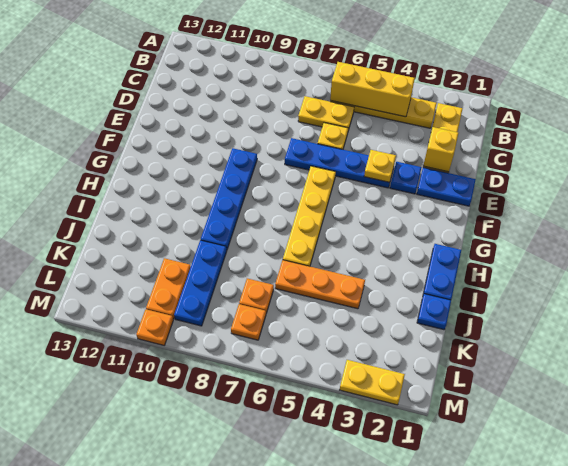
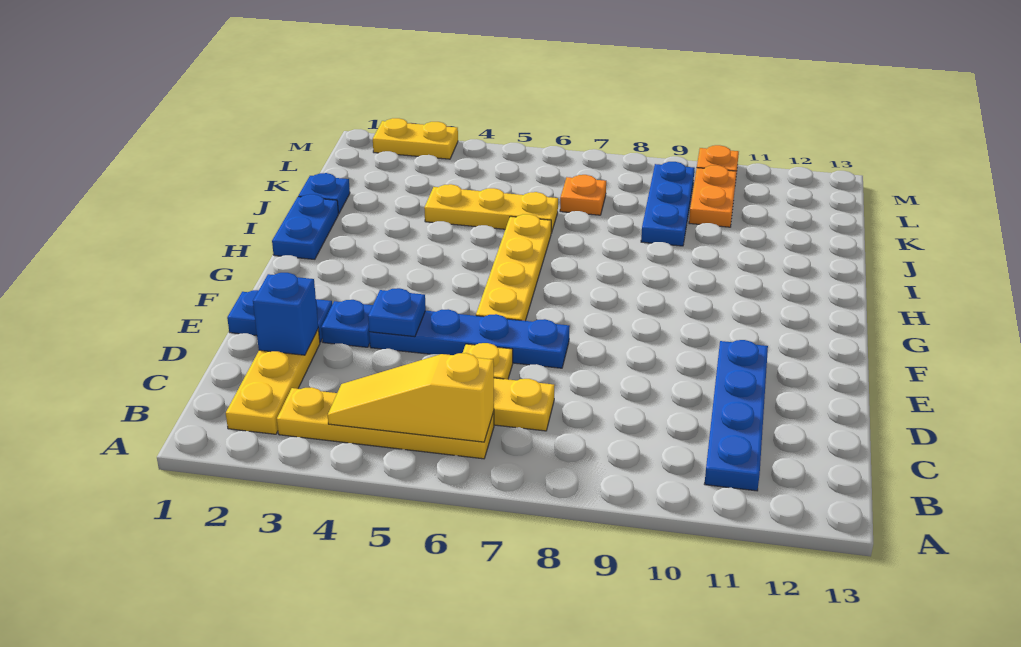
yellow brick B4:B6 level 2 -> yellow slope B4:B6 level 2 top 6
yellow brick D2 level 2 -> blue brick D2 level 2
yellow plate E4 level 2 -> blue plate E4 level 2
blue plate F9:I9 level 1 -> blue plate B11:E11 level 1
orange plate J4:J6 level 1 -> yellow plate J4:J6 level 1
orange plate L7 level 1 -> none

